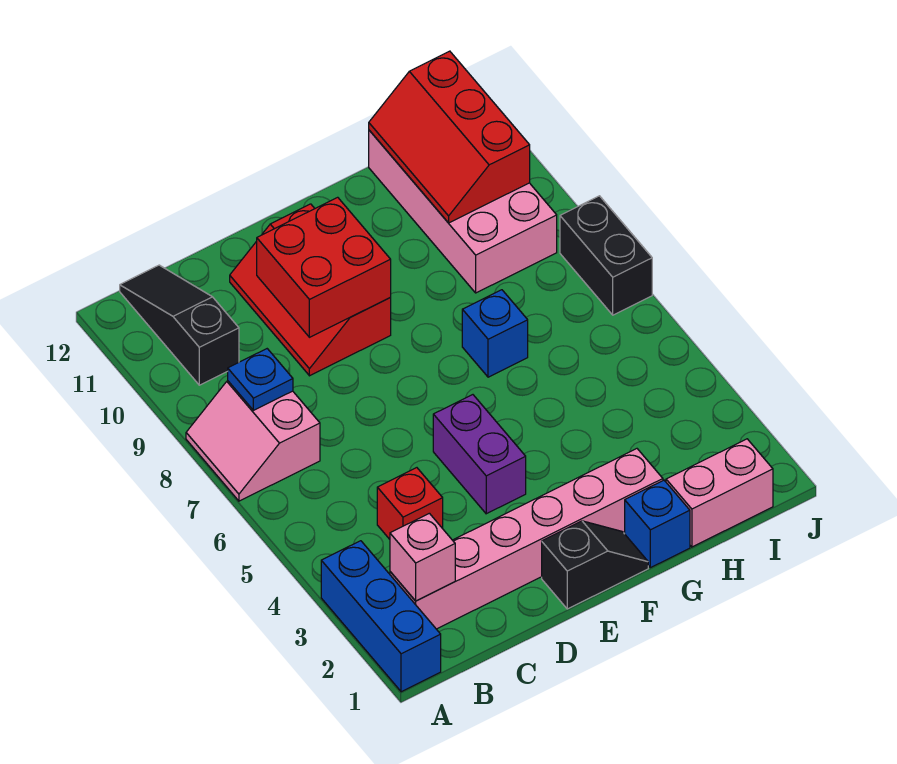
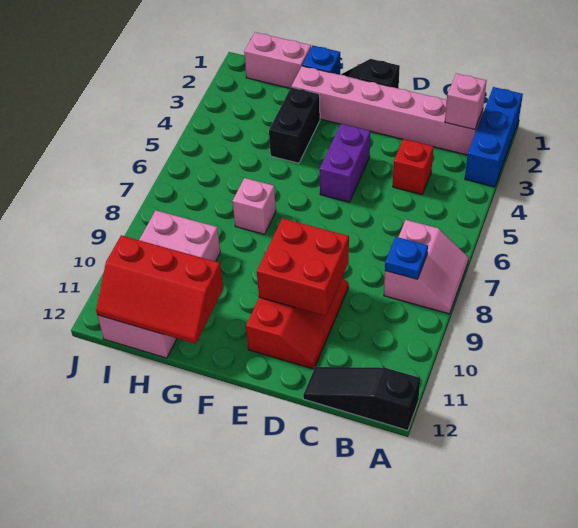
black slope B10:B12 level 1 top 10 -> black slope A12:C12 level 1 top A
blue brick G7 level 1 -> pink brick G7 level 1
red slope H10:I12 level 2 top I -> red slope G11:I12 level 2 top 11
black brick J7:J8 level 1 -> black brick G3:G4 level 1

